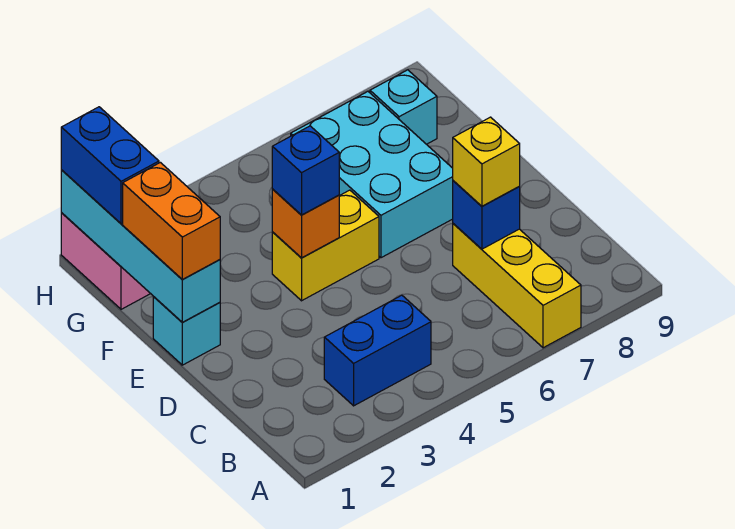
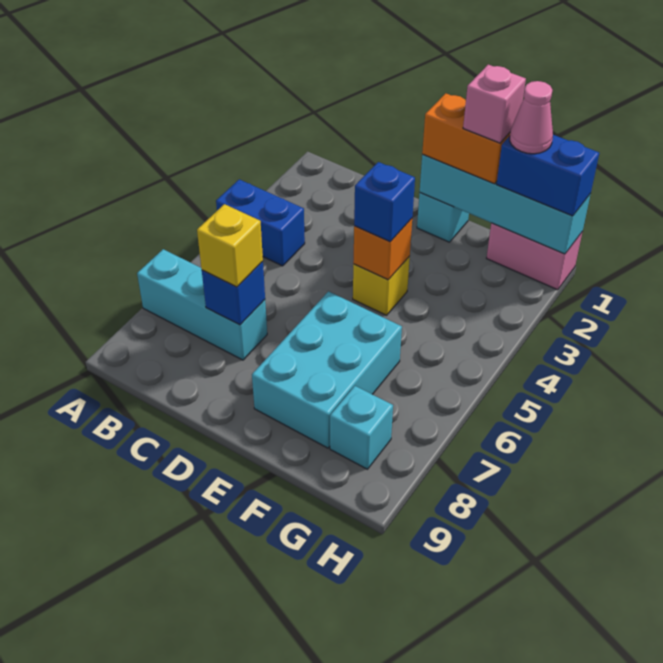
yellow brick A7:C7 level 1 -> cyan brick A7:C7 level 1
blue brick B3:B4 level 1 -> blue brick A4:B4 level 1
yellow brick E4:E5 level 1 -> yellow brick E4 level 1
cyan brick E6:G7 level 1 -> cyan brick E6:F8 level 1
none -> pink brick F1 level 4
none -> pink cone G1 level 4

